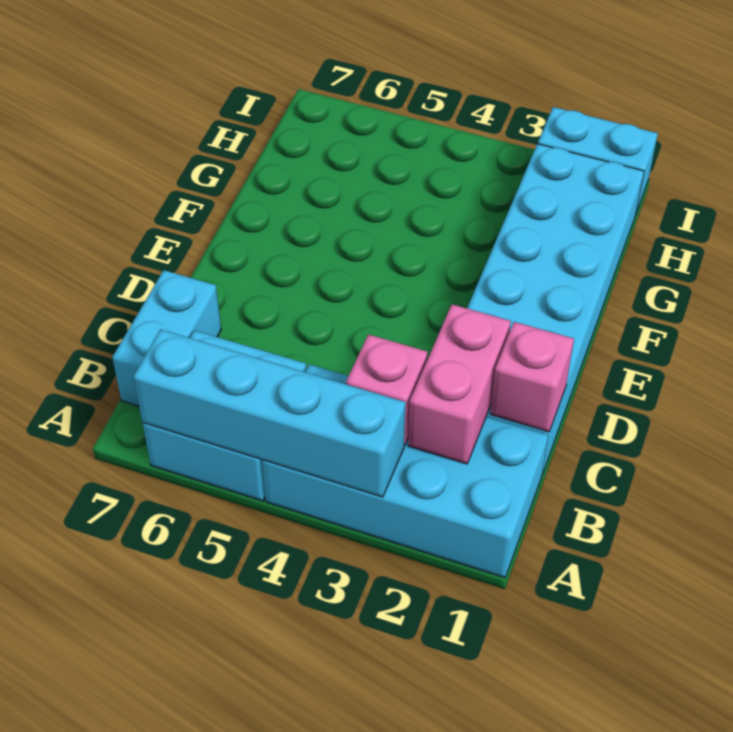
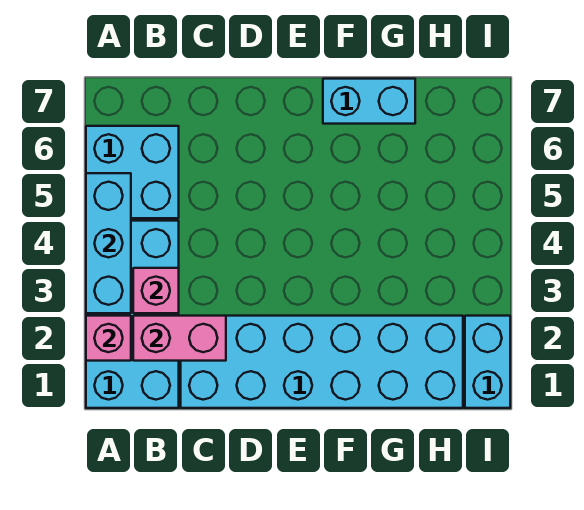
cyan brick A3:A6 level 2 -> cyan brick A3:A5 level 2
cyan brick B7:C7 level 1 -> cyan brick F7:G7 level 1
pink brick C1 level 2 -> pink brick A2 level 2

